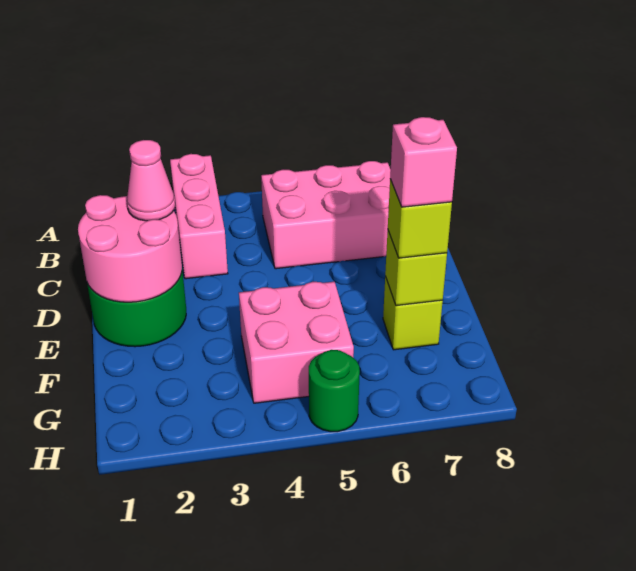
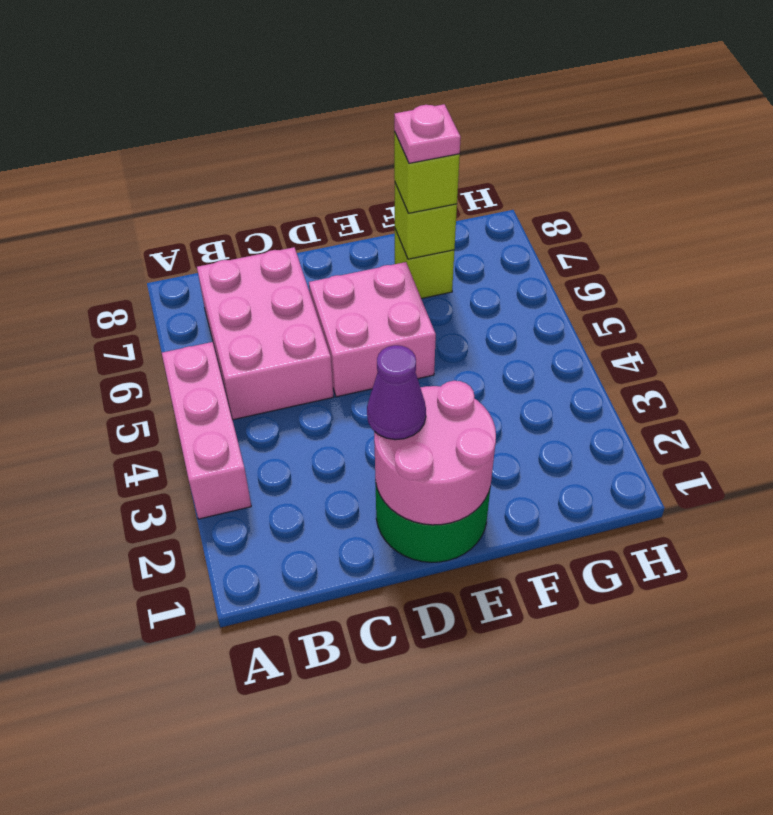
pink brick A3:C3 level 1 -> pink brick A3:A5 level 1
pink cone D2 level 3 -> purple cone D2 level 3
pink brick F4:G5 level 1 -> pink brick D5:E6 level 1
pink brick F7 level 4 -> pink plate F7 level 4
green round brick H5 level 1 -> none

